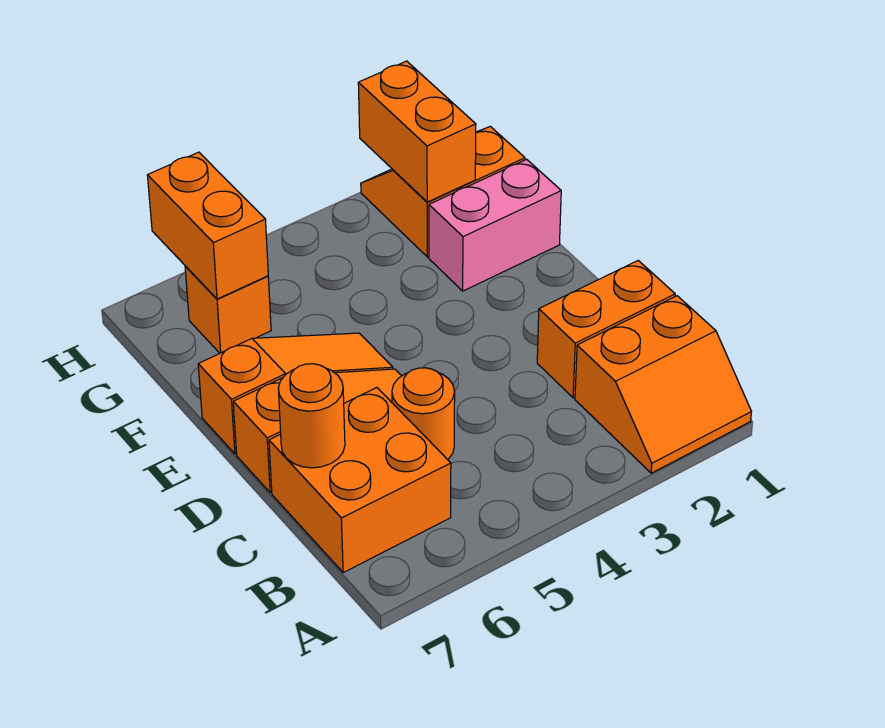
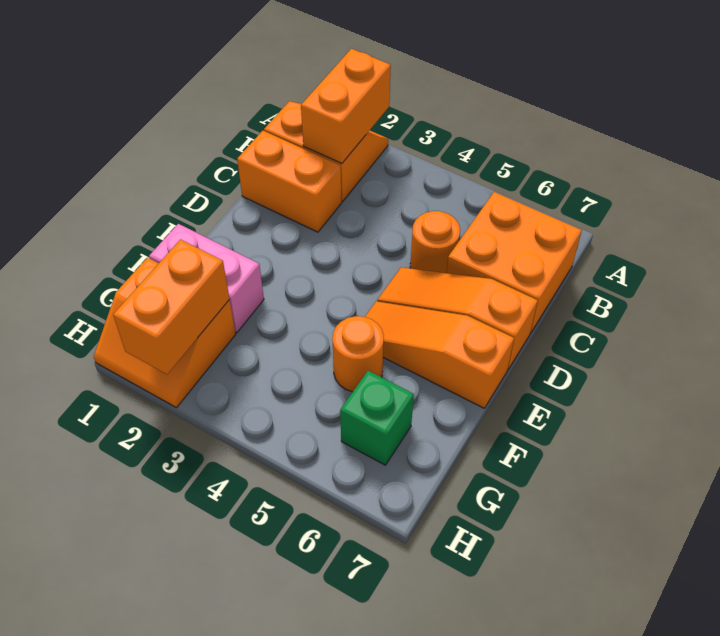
orange round brick C7 level 2 -> orange round brick F5 level 1
orange brick G6 level 1 -> green brick G6 level 1
orange brick G6:H6 level 2 -> orange brick A2:B2 level 2

